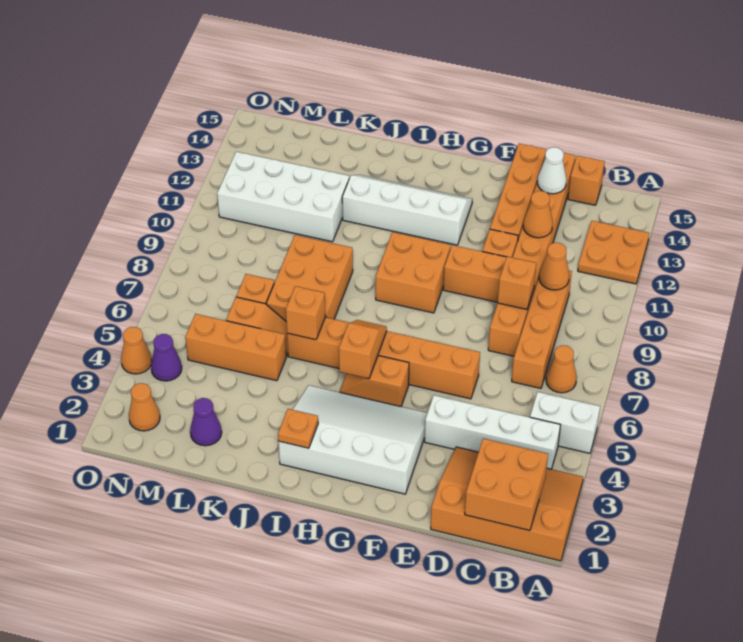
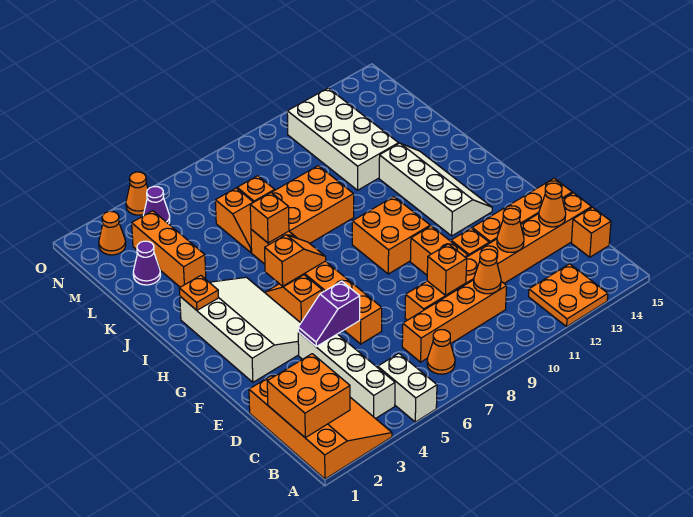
white cone D14 level 2 -> orange cone D14 level 2
none -> purple slope E4:E5 level 2 top 5
orange brick K5:M5 level 1 -> orange brick K3:M3 level 1

